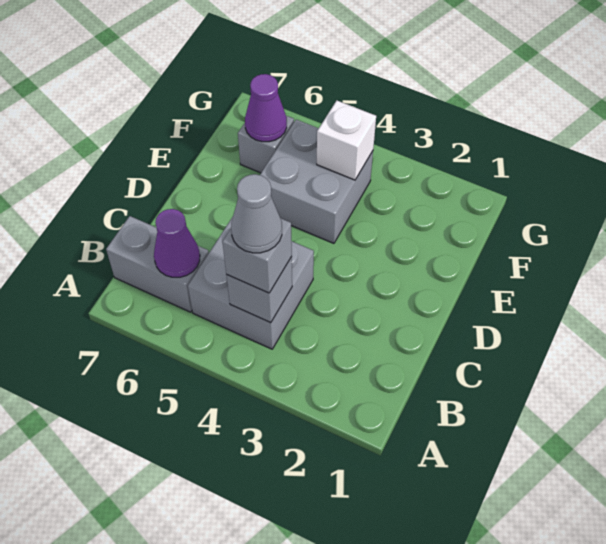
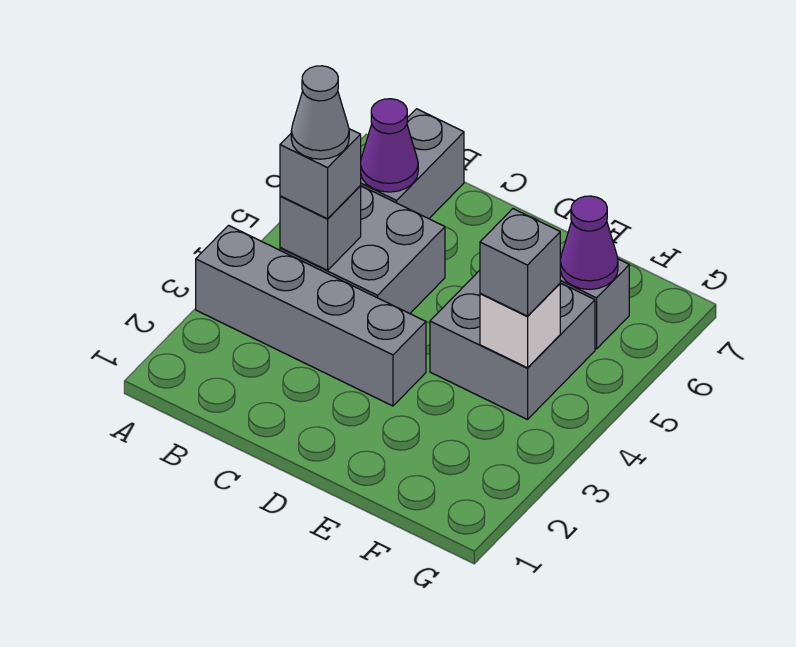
none -> grey brick A3:D3 level 1
none -> grey brick F4 level 3

